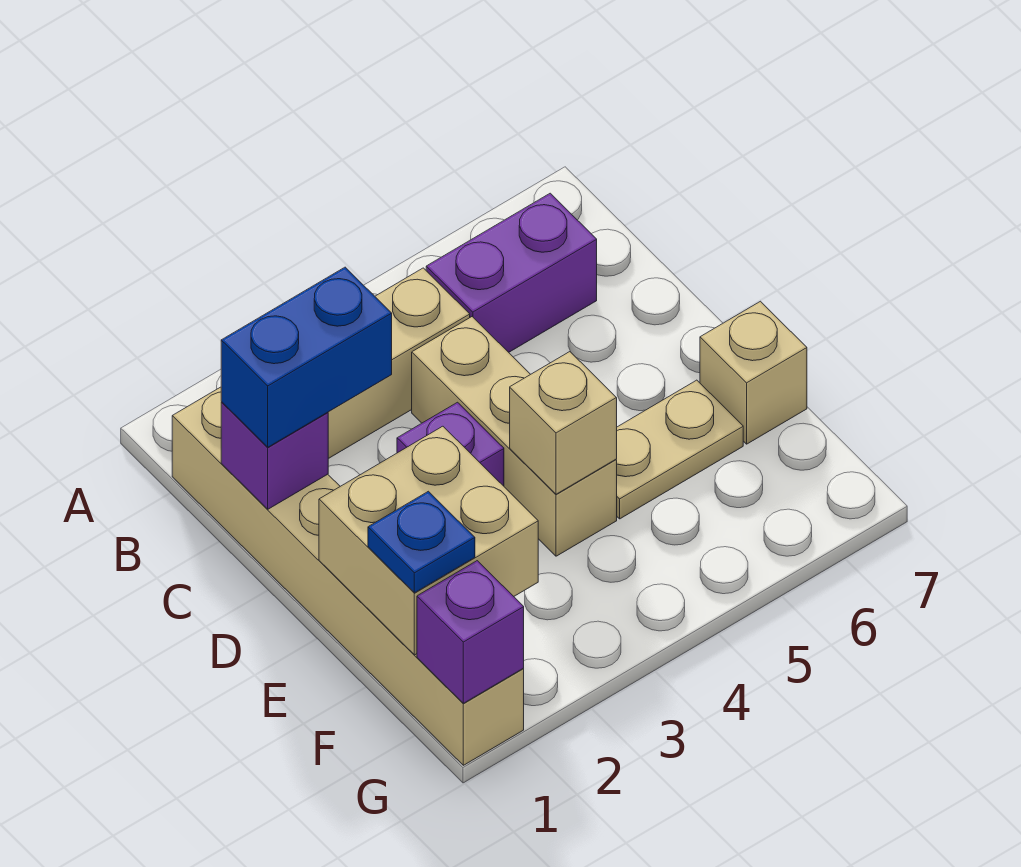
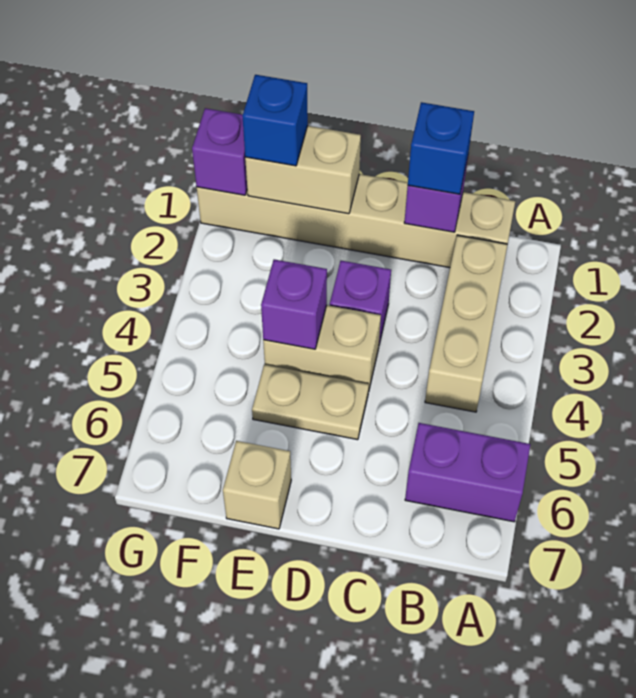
purple brick B5:B6 level 1 -> purple brick A6:B6 level 1
blue brick C1:C2 level 3 -> blue brick C1 level 3
tan brick C4:E4 level 1 -> tan brick D4:E4 level 1
tan brick E1:F2 level 2 -> tan brick E1:F1 level 2
tan brick E4 level 2 -> purple brick E4 level 2
tan plate E5:E6 level 1 -> tan plate D5:E5 level 1
blue plate F1 level 3 -> blue brick F1 level 3

